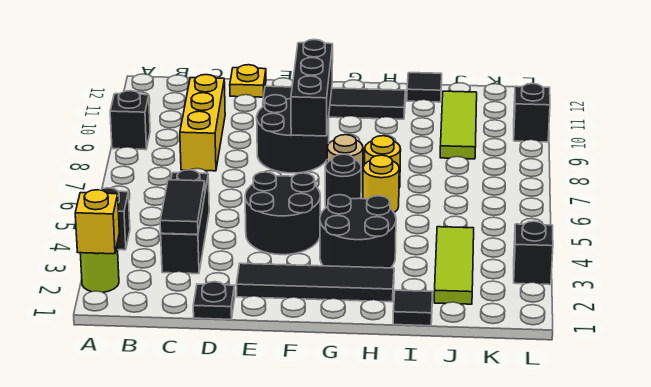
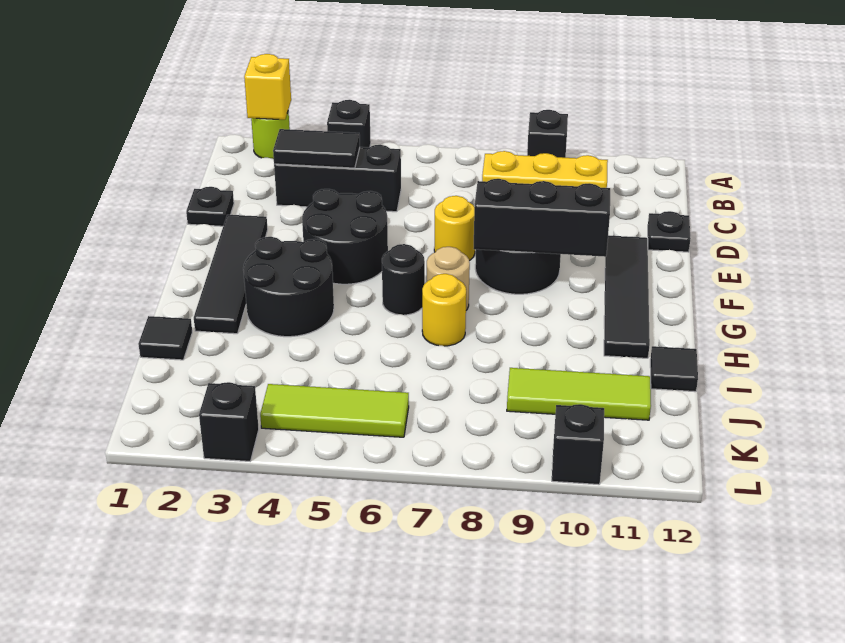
yellow plate D12 level 1 -> black plate D12 level 1
yellow round brick H6 level 1 -> yellow round brick E7 level 1
lime tile J2:J4 level 1 -> lime tile K4:K6 level 1

